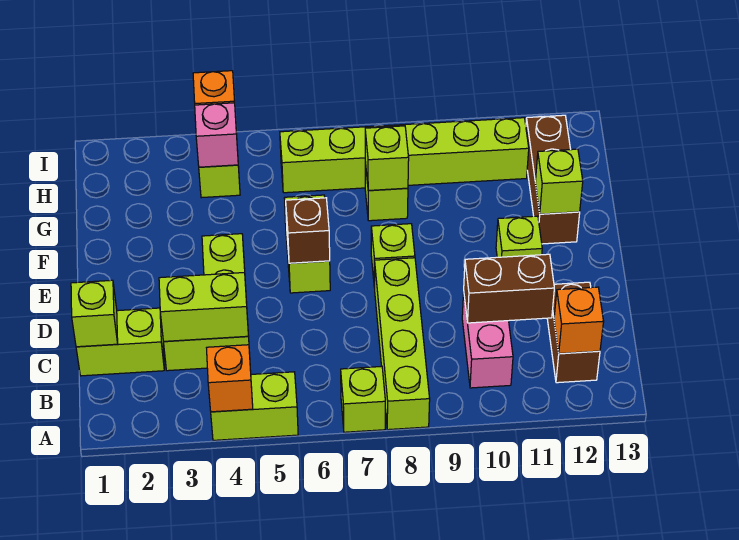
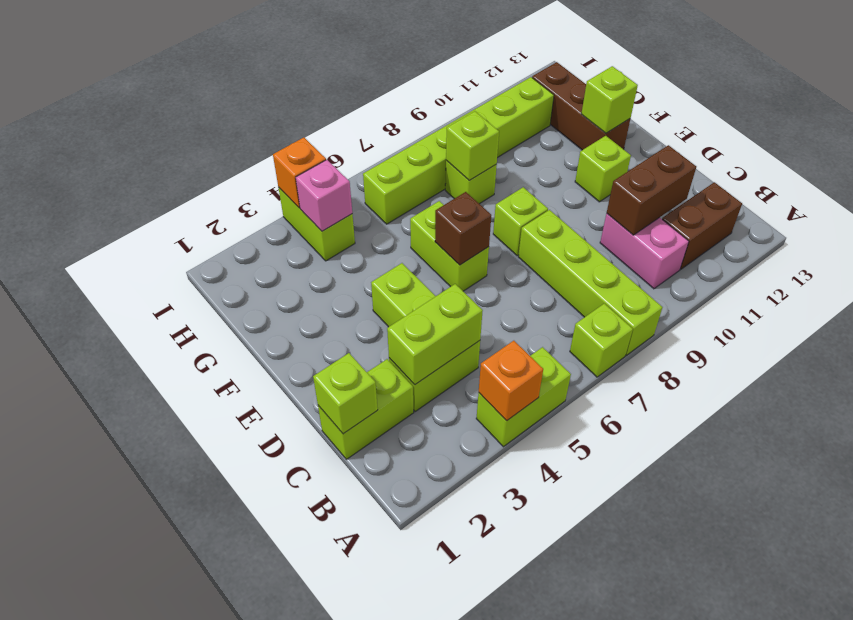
brown brick B12:C12 level 1 -> brown brick B11:B12 level 1
orange brick B12 level 2 -> none

